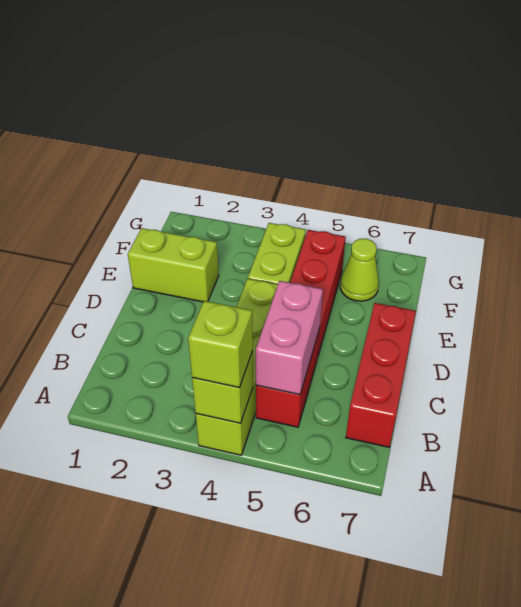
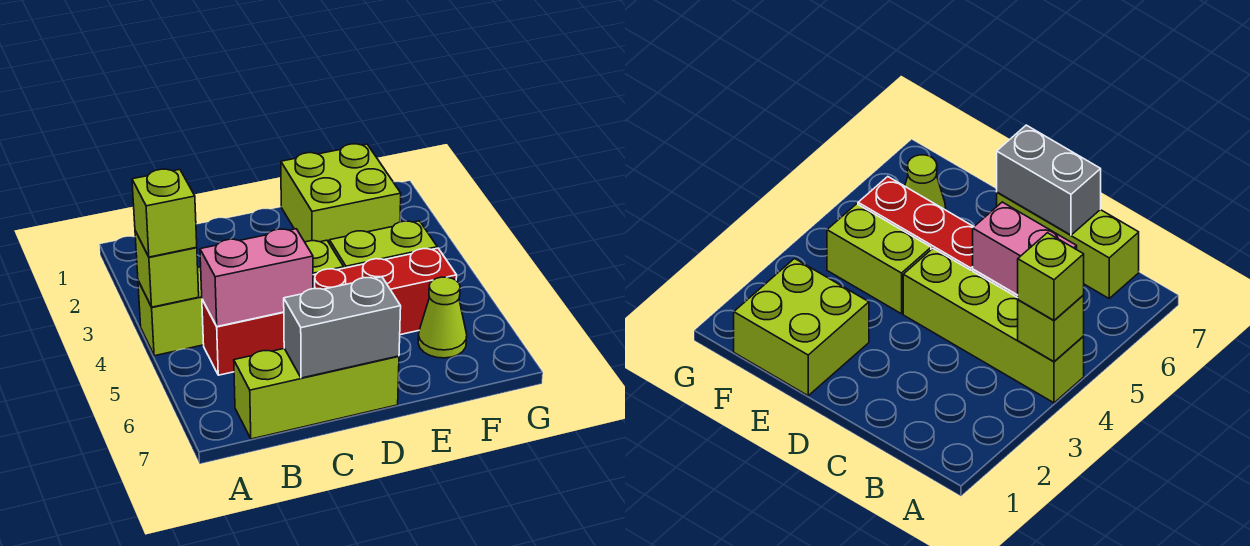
red brick B7:D7 level 1 -> lime brick B7:D7 level 1
none -> grey brick C7:D7 level 2
lime brick E1:E2 level 1 -> lime brick E1:F2 level 1

